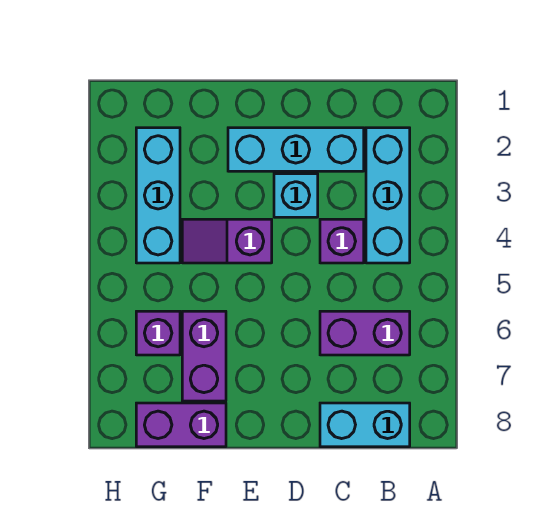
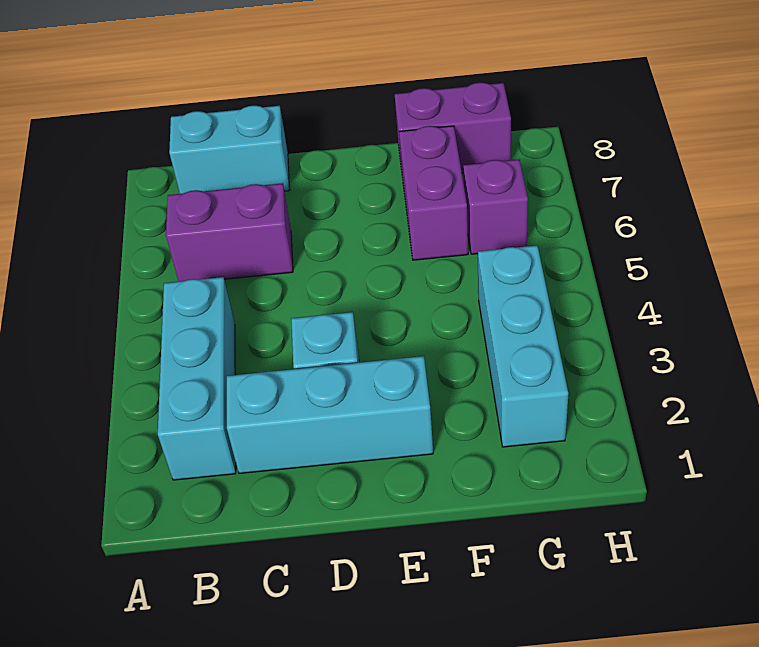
purple brick C4 level 1 -> none
purple slope E4:F4 level 1 top E -> none

